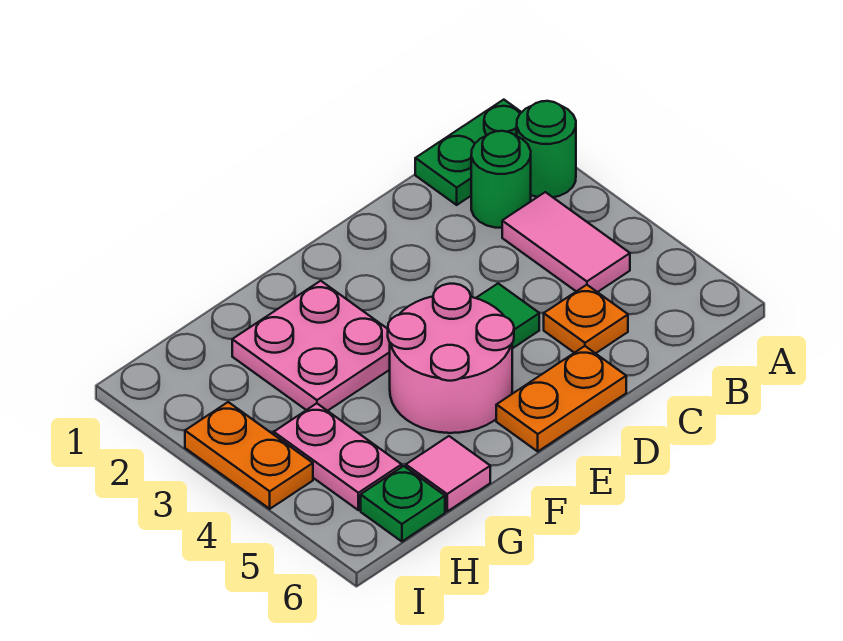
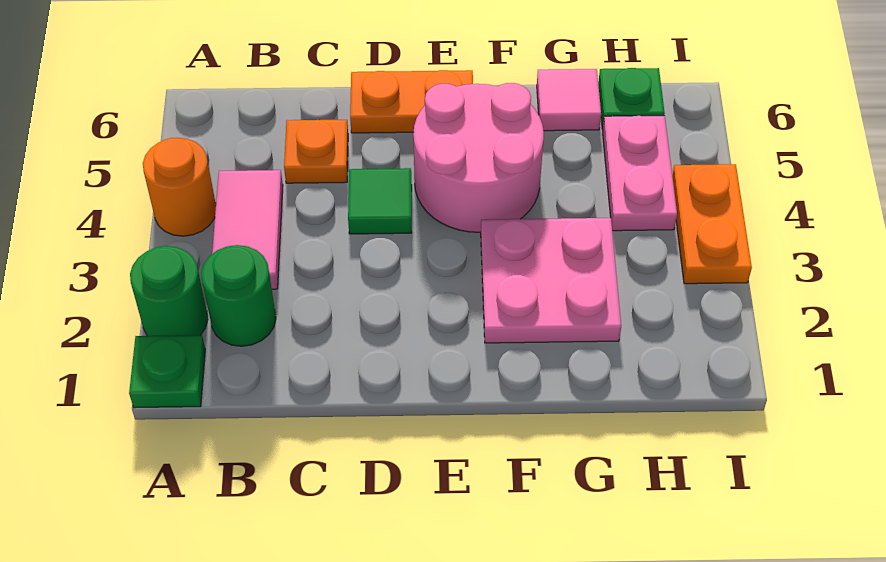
green plate A1:B1 level 1 -> green plate A1 level 1
none -> orange round brick A4 level 1

